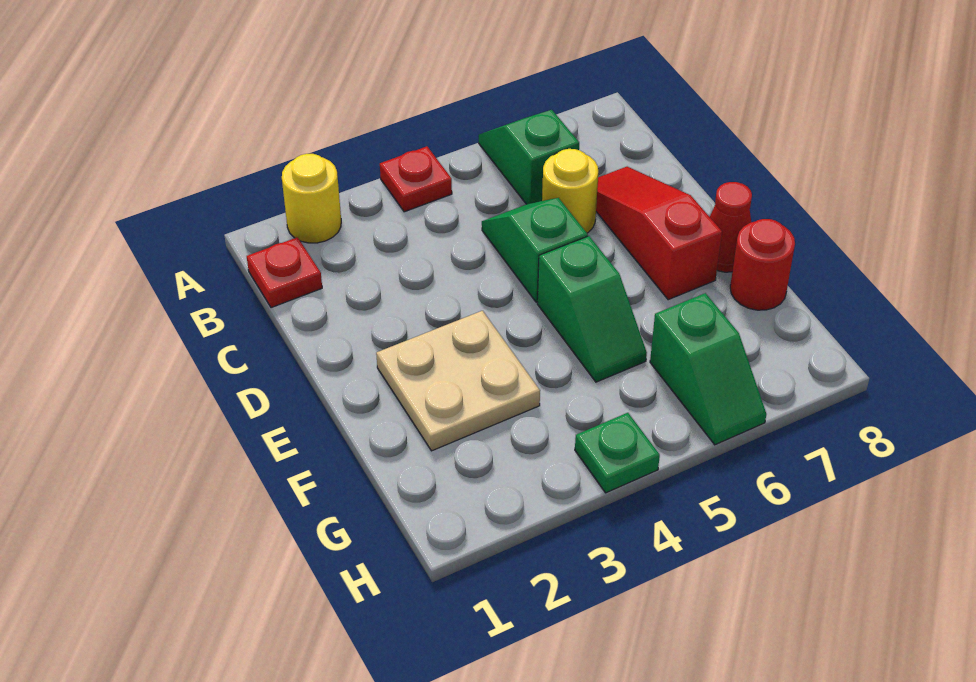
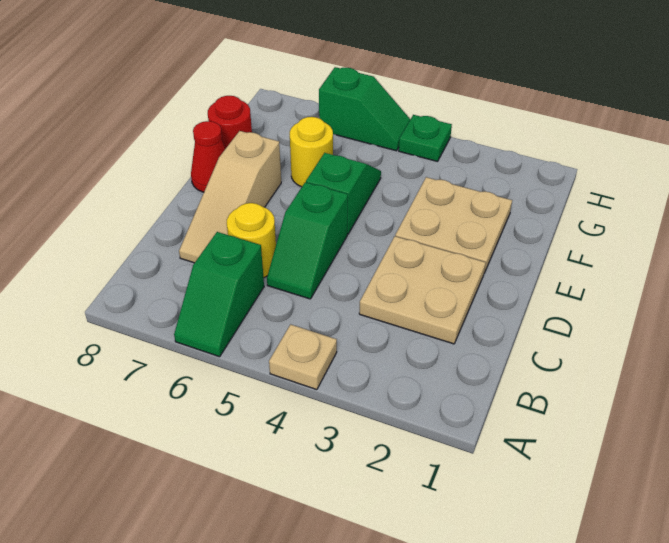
yellow round brick A2 level 1 -> yellow round brick F6 level 1
red plate A4 level 1 -> tan plate A4 level 1
red plate B1 level 1 -> none
none -> tan plate C2:D3 level 1
red slope C7:E7 level 1 top E -> tan slope C7:E7 level 1 top E
green slope G6:H6 level 1 top G -> green slope H5:H6 level 1 top 6

